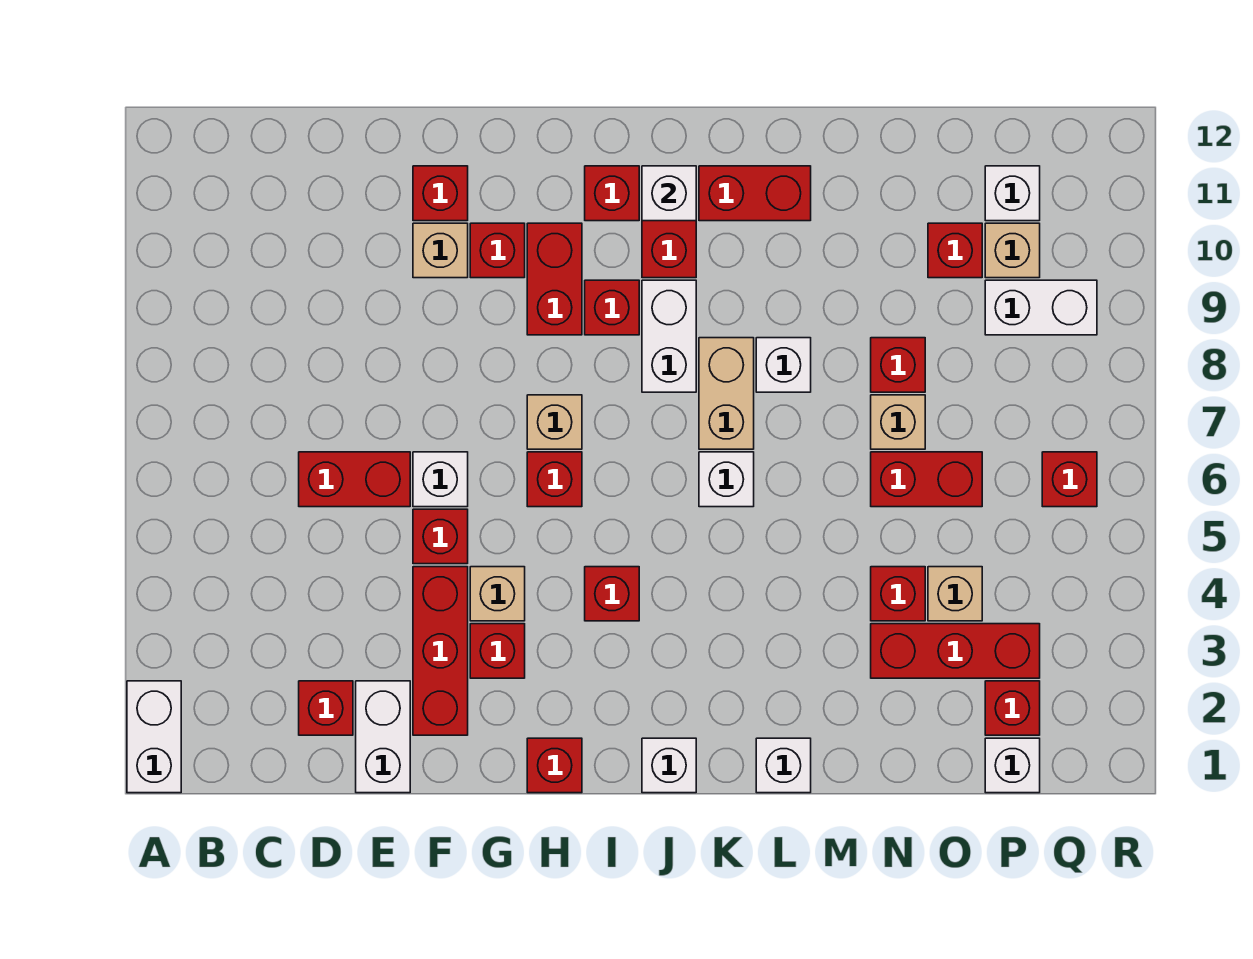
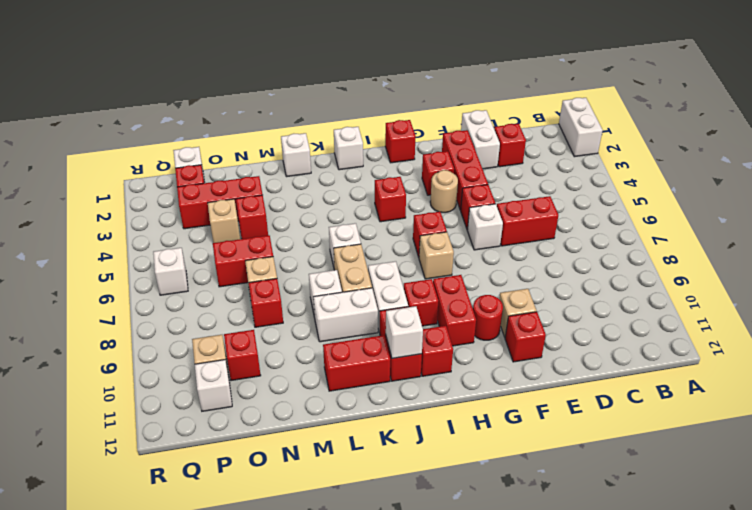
tan brick G4 level 1 -> tan round brick G4 level 1
red brick G10 level 1 -> red round brick G10 level 1
white brick P9:Q9 level 1 -> white brick K9:L9 level 1
red brick Q6 level 1 -> white brick Q6 level 1

